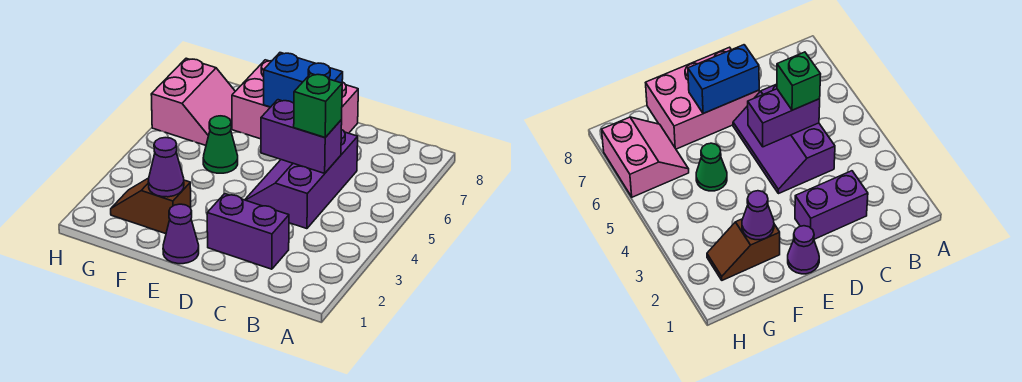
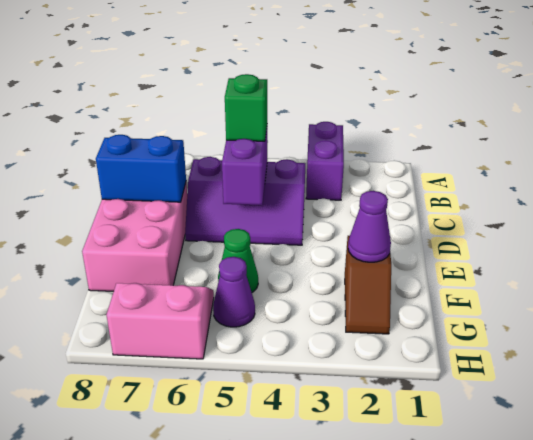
purple brick C2:D2 level 1 -> purple brick A3:B3 level 1
blue brick D7:E7 level 2 -> blue brick D7:D8 level 2
purple cone E1 level 1 -> purple cone G5 level 1

